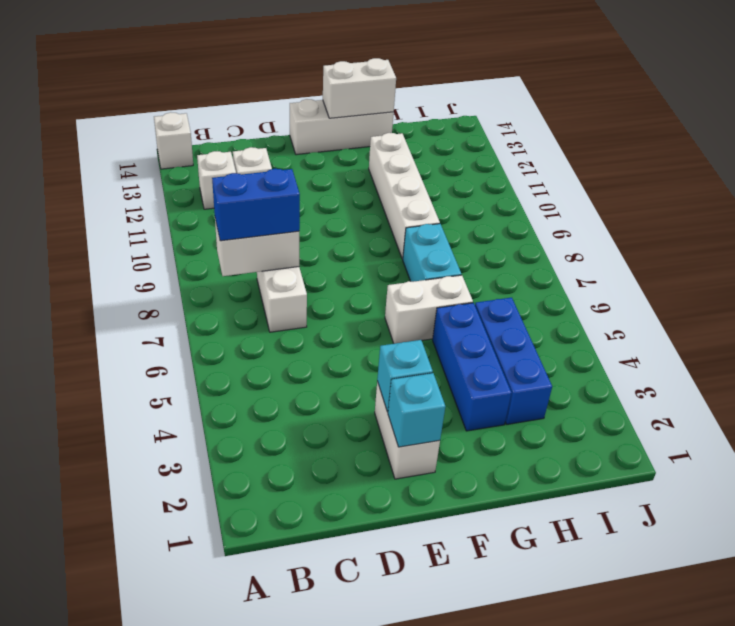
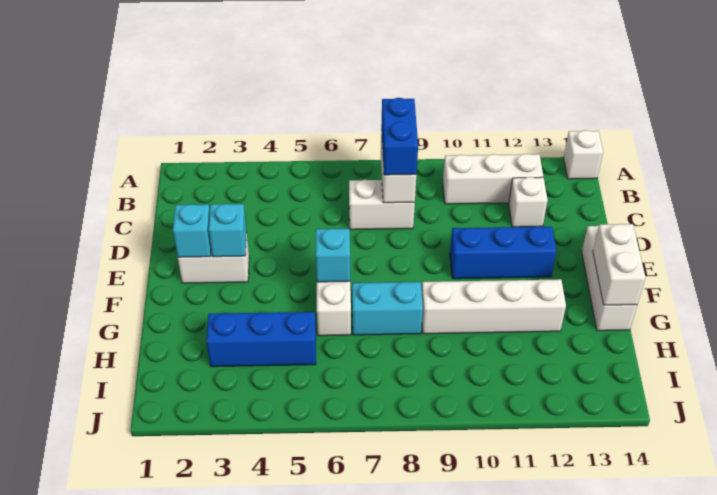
white brick B12 level 1 -> white brick B10:B12 level 1
none -> cyan brick F6 level 2
blue brick G3:G5 level 1 -> blue brick E10:E12 level 1

